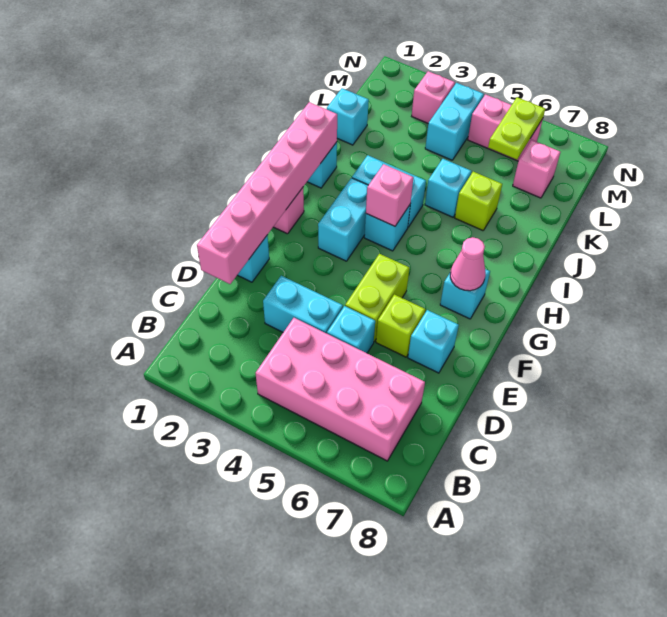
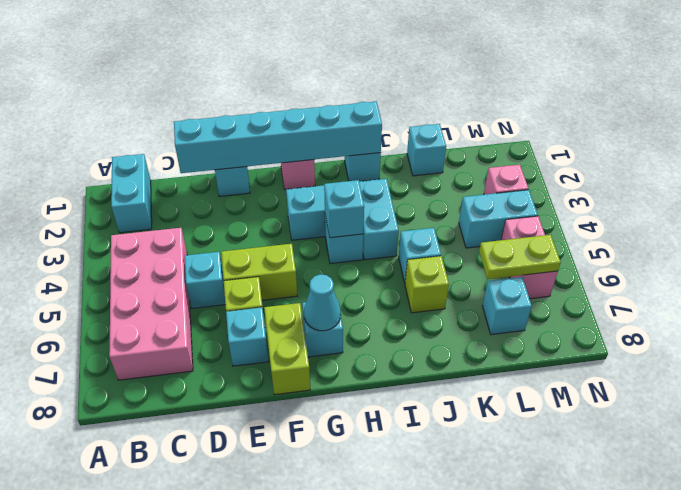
pink brick D1:I1 level 2 -> cyan brick D1:I1 level 2
cyan brick D3:D4 level 1 -> cyan brick B1:B2 level 1
none -> lime brick F7:F8 level 1
pink cone G7 level 2 -> cyan cone G7 level 2
pink brick H4 level 2 -> cyan brick H4 level 2
pink brick L7 level 1 -> cyan brick L7 level 1

